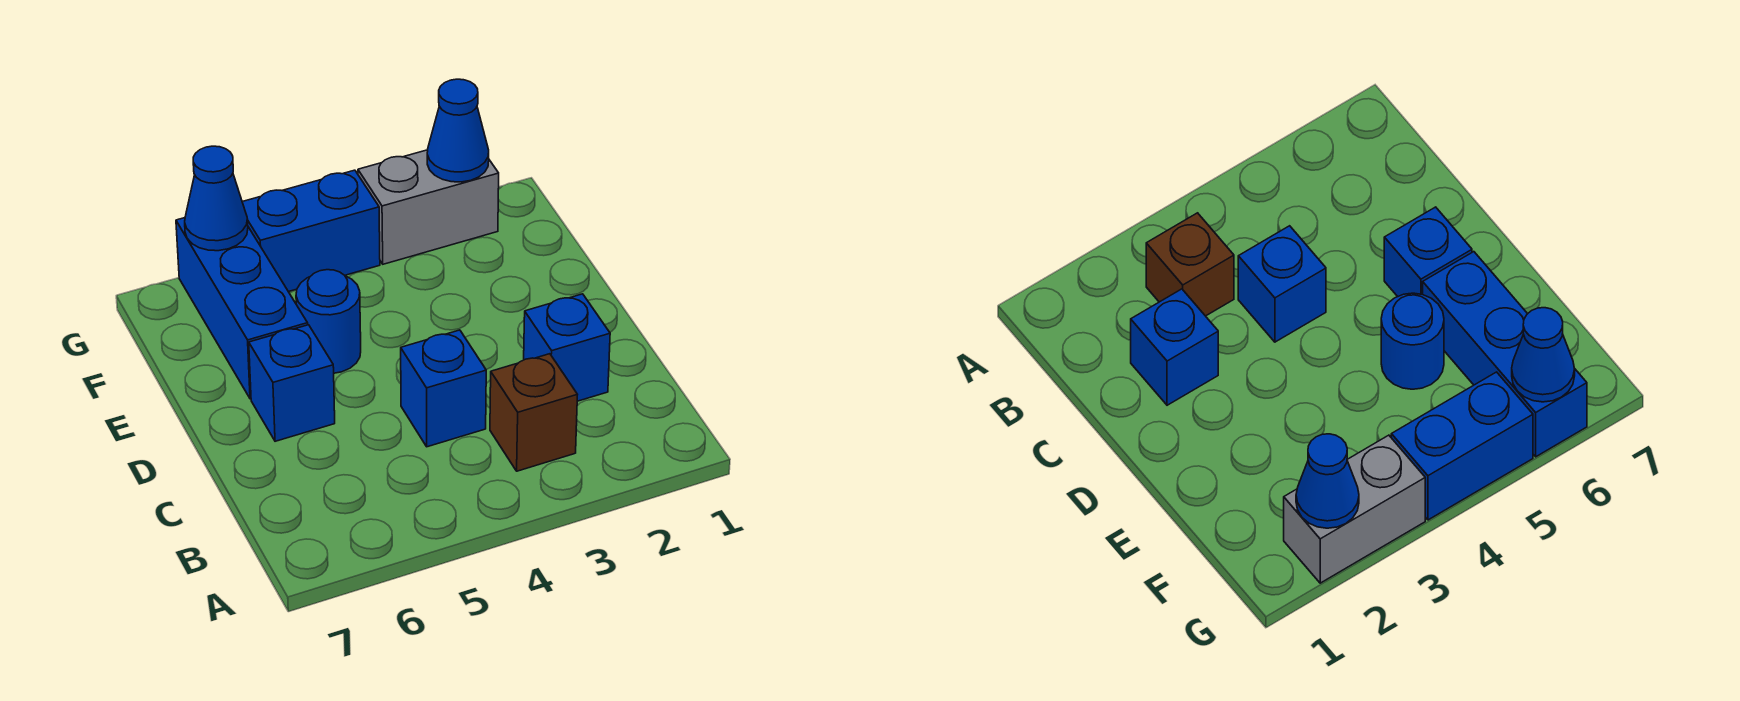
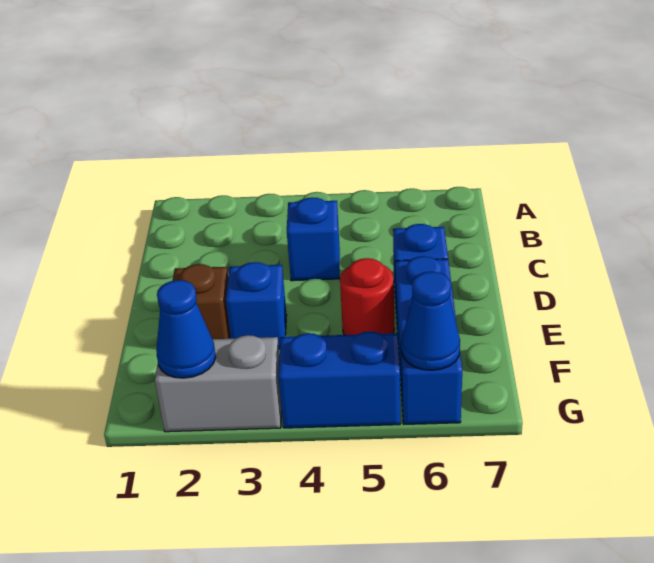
brown brick B3 level 1 -> brown brick E2 level 1
blue brick C2 level 1 -> blue brick E3 level 1
blue round brick E5 level 1 -> red round brick E5 level 1

